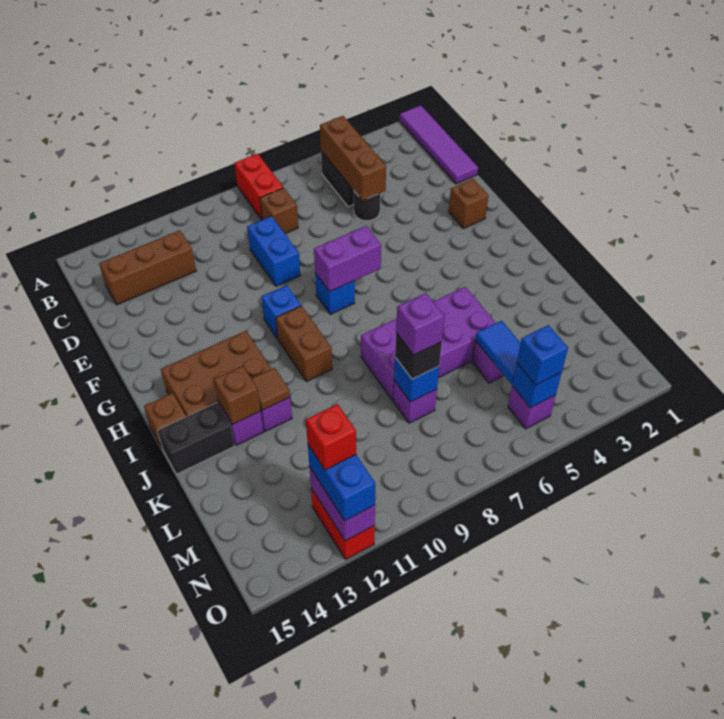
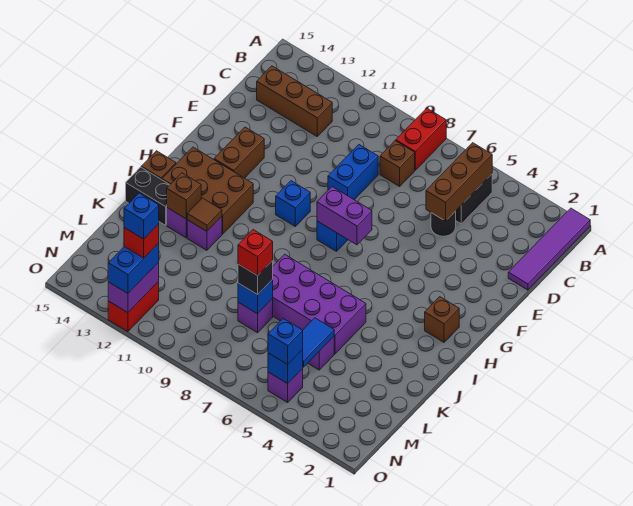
brown brick F2 level 1 -> brown brick H2 level 1
brown brick H10:I10 level 1 -> brown brick F13:G13 level 1
purple brick L8 level 4 -> red brick L8 level 4
none -> blue brick N12 level 5

